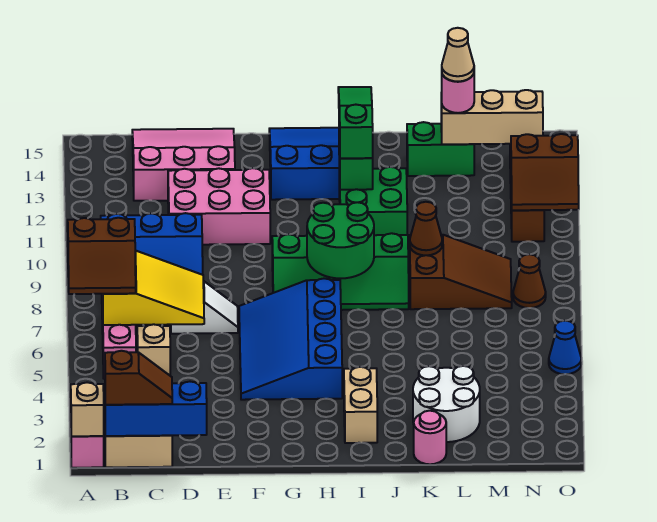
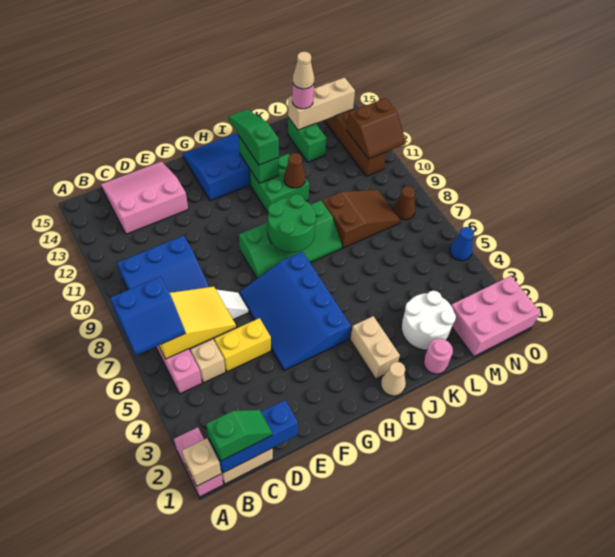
brown slope A6:B7 level 3 top 7 -> blue slope A6:B7 level 3 top 7
brown slope B1:C1 level 3 top B -> green slope B1:C1 level 3 top B
none -> yellow brick D5:E5 level 1
pink brick D11:F12 level 1 -> pink brick M1:O2 level 1
none -> tan cone I1 level 1
brown cone K9 level 2 -> brown cone J11 level 2
green brick K14:L14 level 1 -> green brick L13:L14 level 1

